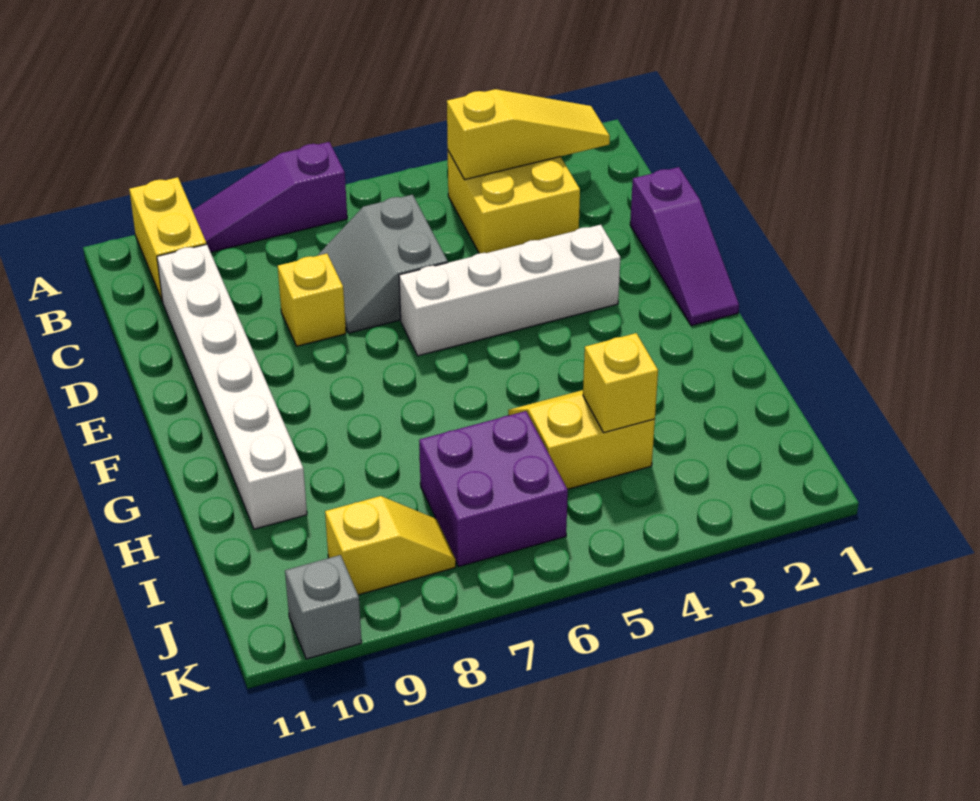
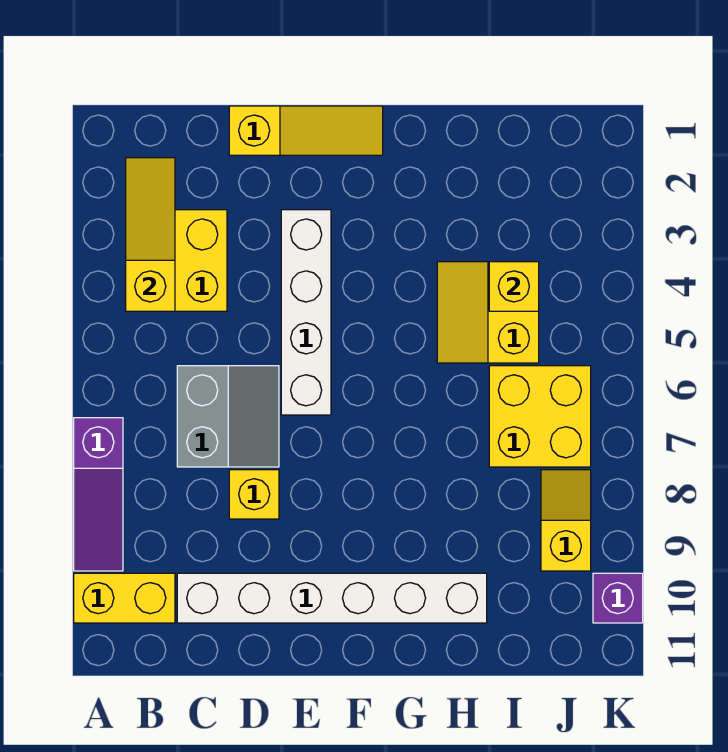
grey slope C6:D7 level 1 top 6 -> grey slope C6:D7 level 1 top C
purple slope D1:F1 level 1 top D -> yellow slope D1:F1 level 1 top D
purple brick I6:J7 level 1 -> yellow brick I6:J7 level 1
grey brick K10 level 1 -> purple brick K10 level 1

